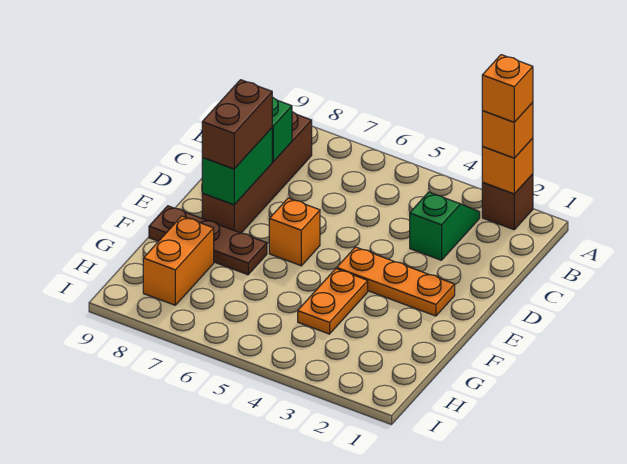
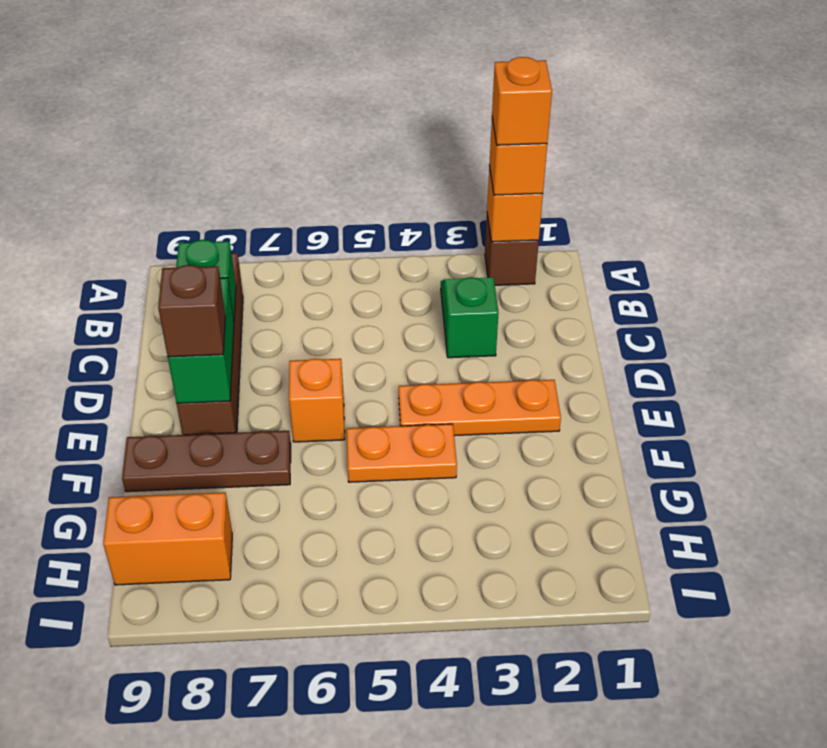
brown brick D8:E8 level 3 -> brown brick E8 level 3
orange plate F4:G4 level 1 -> orange plate F4:F5 level 1
orange brick G8:H8 level 1 -> orange brick H8:H9 level 1

